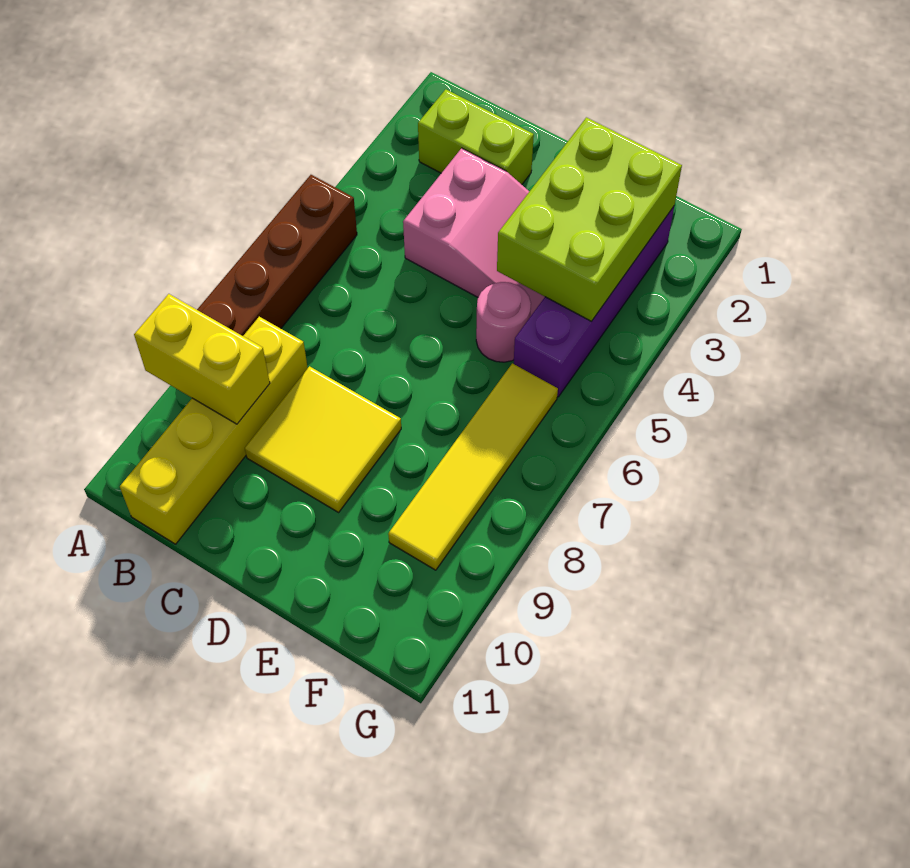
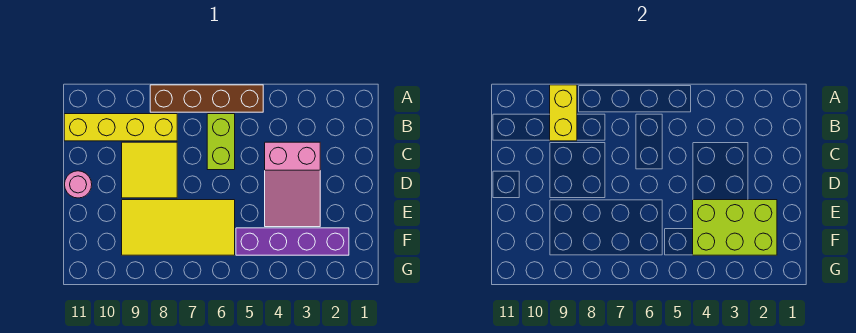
lime brick B2:C2 level 1 -> lime brick B6:C6 level 1
pink round brick E5 level 1 -> pink round brick D11 level 1
yellow tile F6:F9 level 1 -> yellow tile E6:F9 level 1

